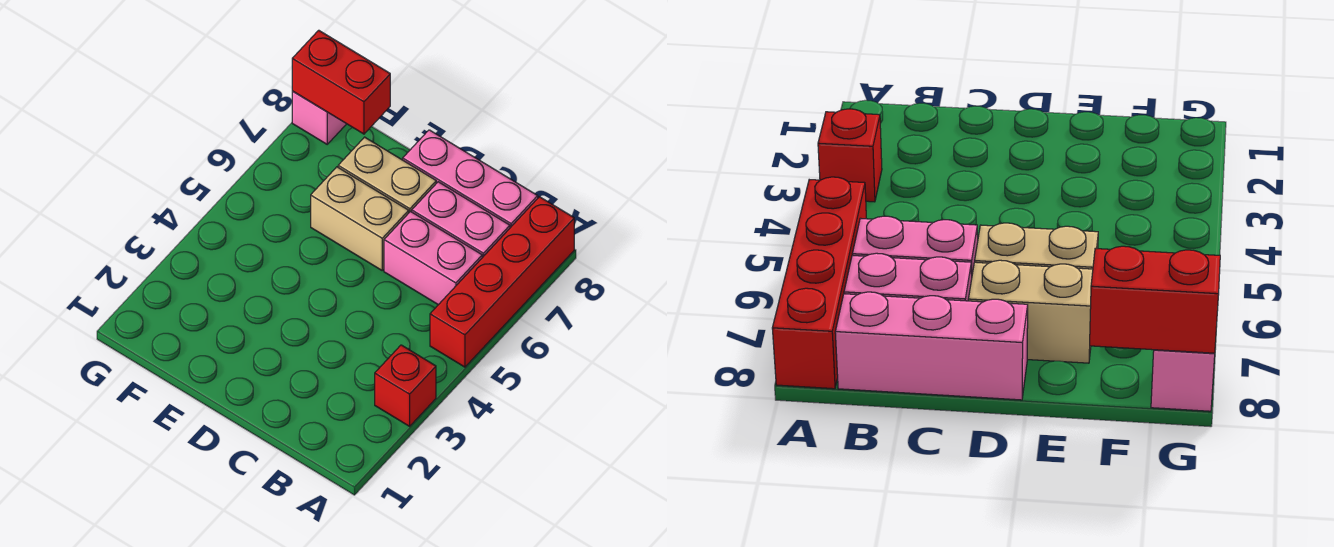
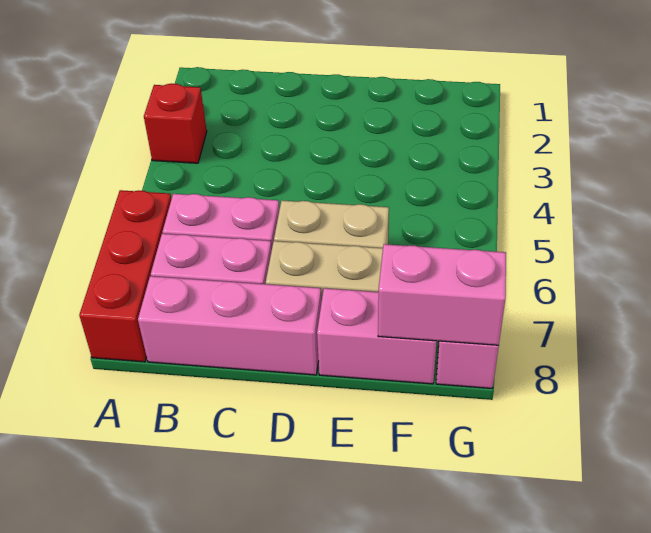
red brick A5:A8 level 1 -> red brick A6:A8 level 1
none -> pink brick E8:F8 level 1
red brick F8:G8 level 2 -> pink brick F8:G8 level 2

